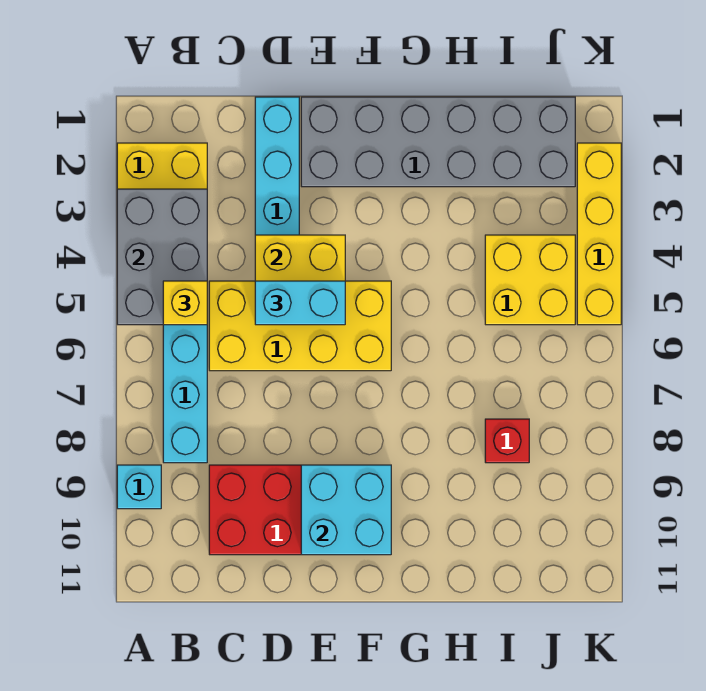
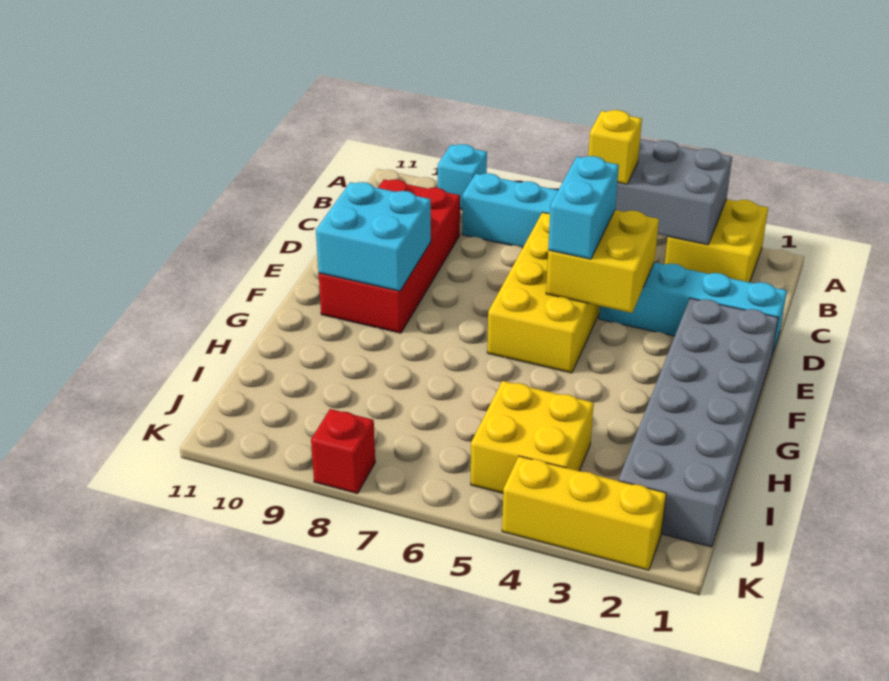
red brick I8 level 1 -> red brick K8 level 1
yellow brick K2:K5 level 1 -> yellow brick K2:K4 level 1

